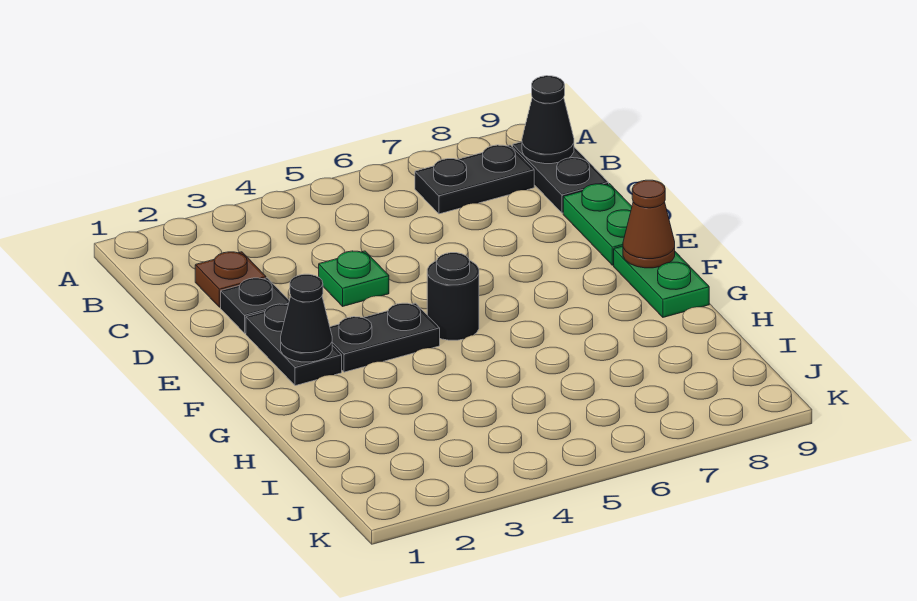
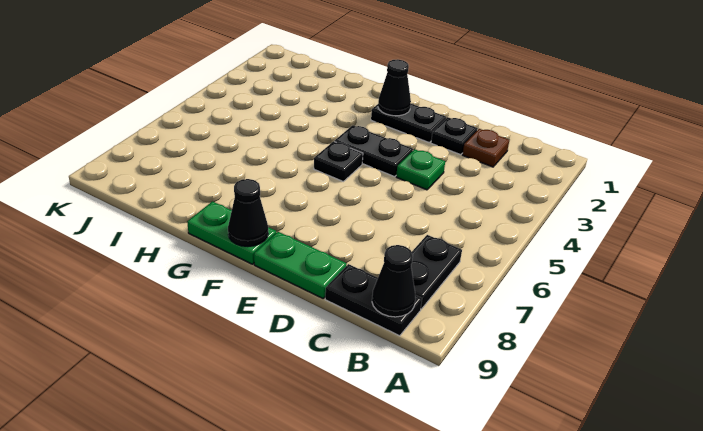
black plate F3:F4 level 1 -> black plate E4:F4 level 1
black round brick F5 level 1 -> black plate F5 level 1
brown cone F9 level 2 -> black cone F9 level 2

